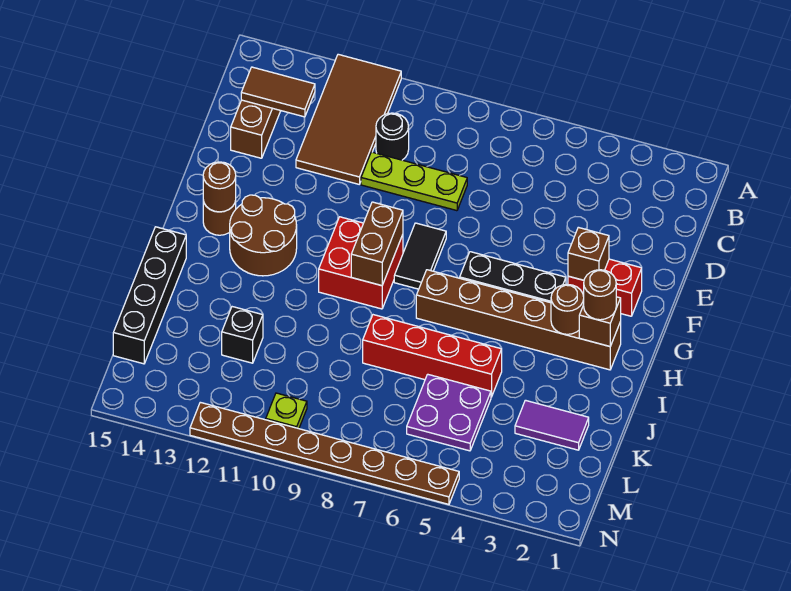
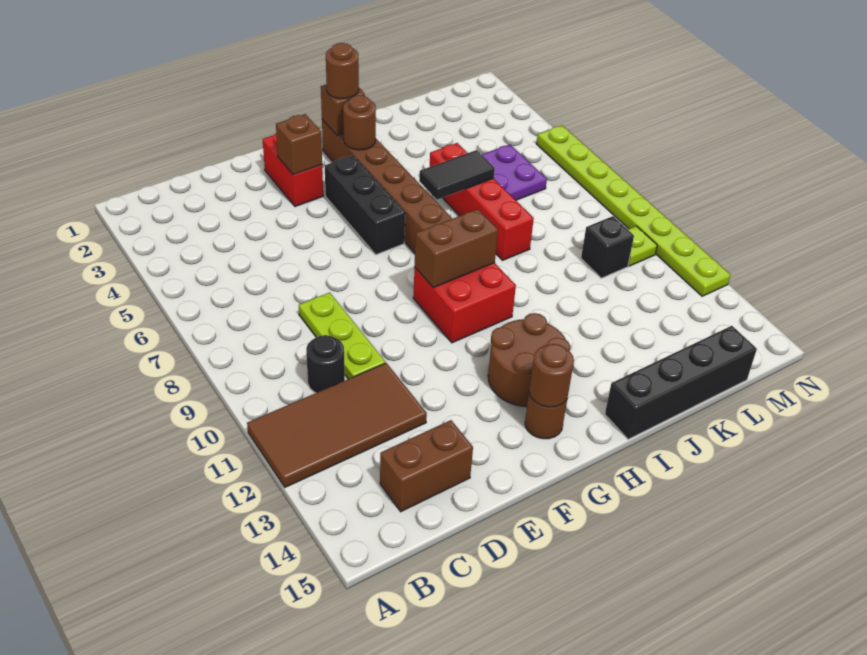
brown tile C13:C14 level 2 -> none
black tile F8:G8 level 1 -> black tile I6:J6 level 2
purple tile K2:K3 level 1 -> none
black brick K12 level 1 -> black brick L10 level 1
brown plate N5:N12 level 1 -> lime plate N5:N12 level 1

